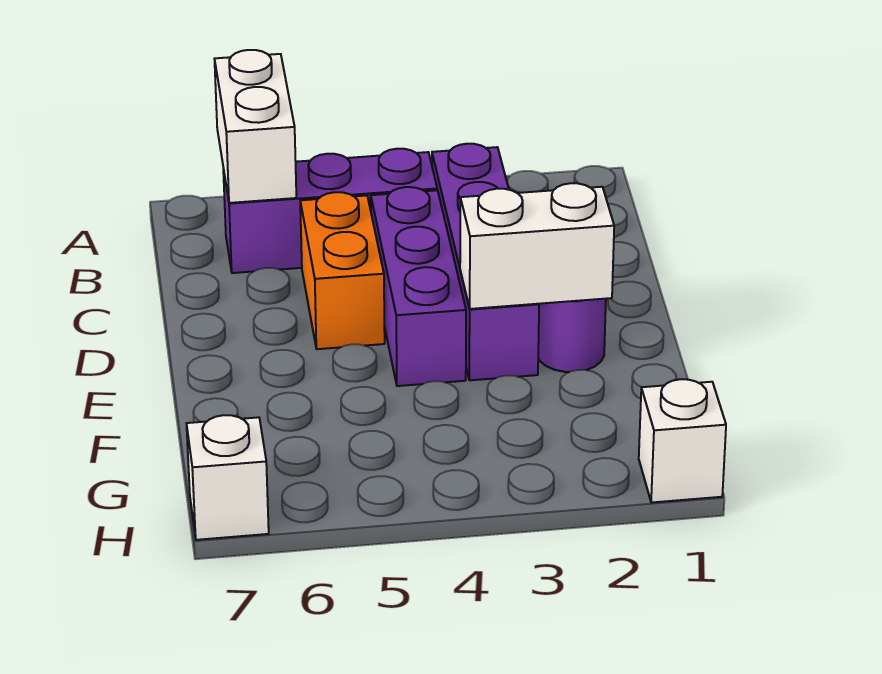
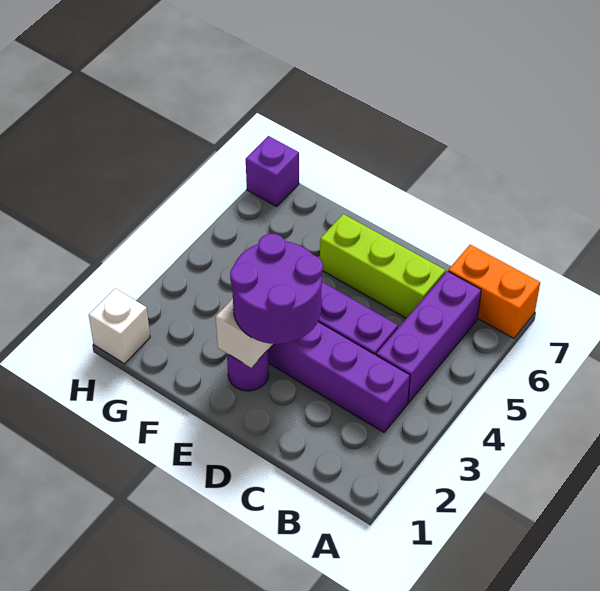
white brick A6:B6 level 2 -> none
orange brick C5:D5 level 1 -> orange brick A7:B7 level 1
none -> lime brick C6:E6 level 1
none -> purple round brick D2:E3 level 3
white brick H7 level 1 -> purple brick H7 level 1

